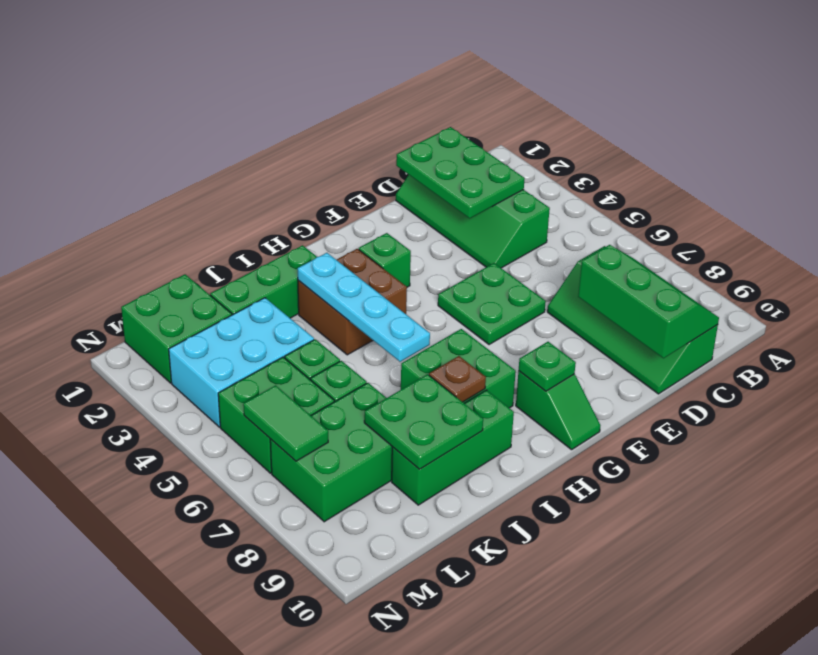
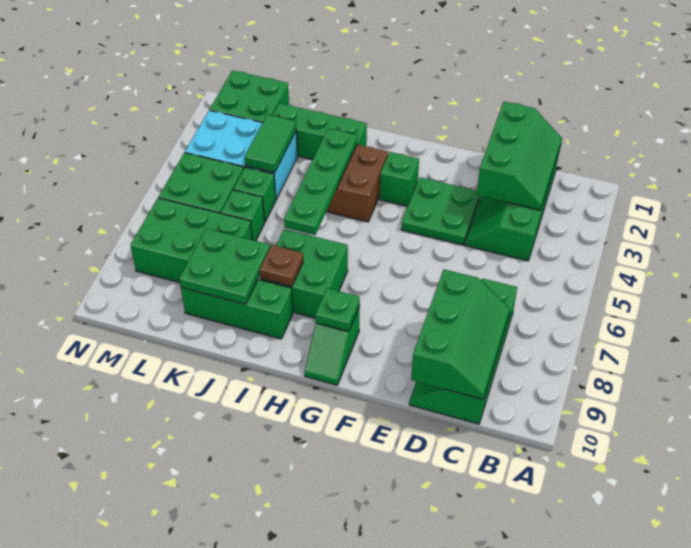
green plate C1:D3 level 2 -> green slope C1:D3 level 2 top D
green plate E5:F6 level 1 -> green plate E3:F4 level 1
cyan plate I3:I6 level 2 -> green plate I3:I6 level 2
green tile M6:M7 level 2 -> green tile K3:K4 level 2

